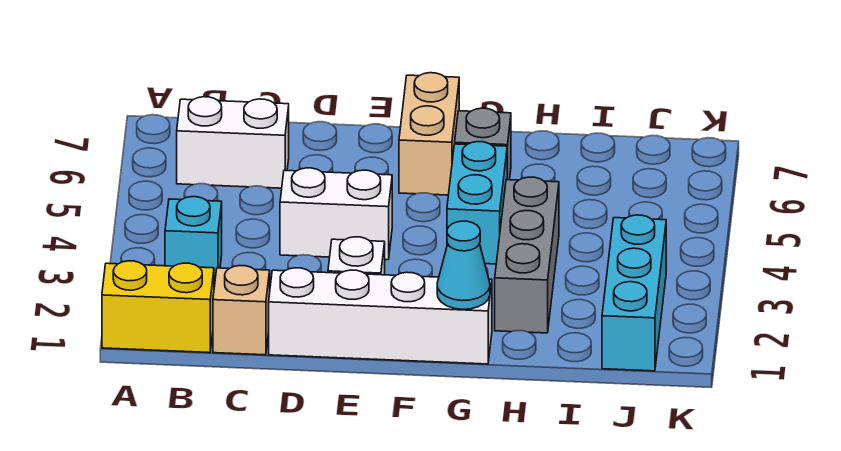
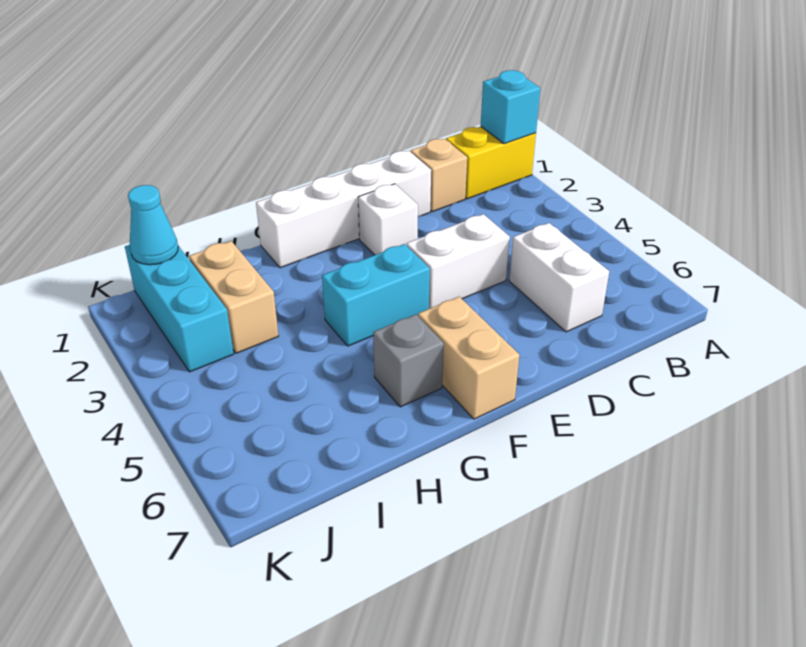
cyan brick B3 level 1 -> cyan brick A1 level 2
white brick B6:C6 level 1 -> white brick C5:C6 level 1
cyan cone G1 level 2 -> cyan cone J1 level 2
cyan brick G4:G5 level 1 -> cyan brick F4:G4 level 1
grey brick H2:H4 level 1 -> none
none -> tan brick I2:I3 level 1

